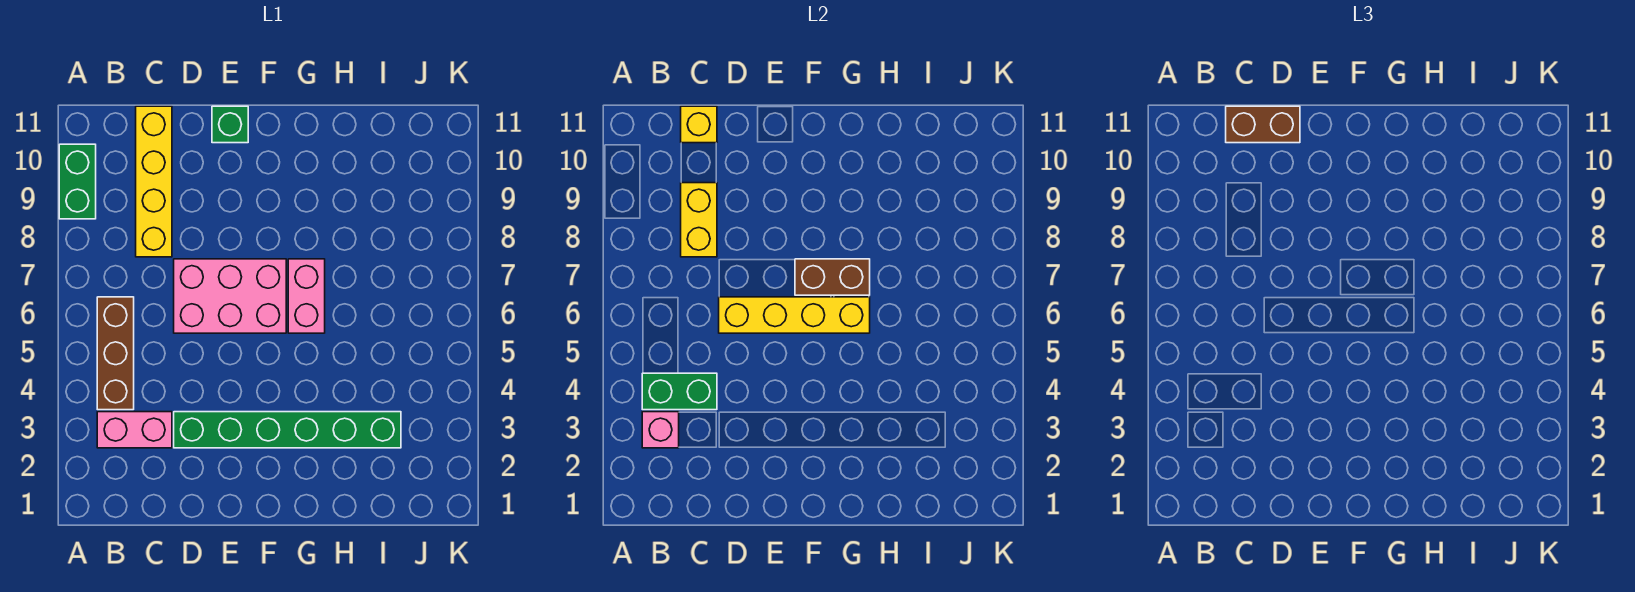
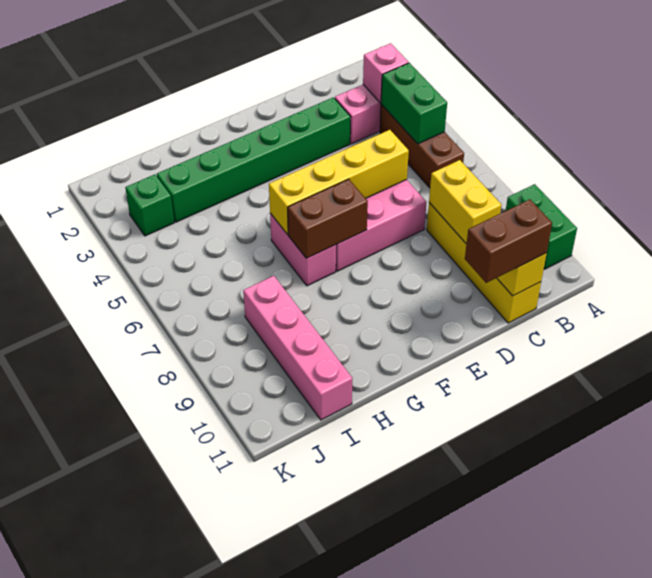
green brick B4:C4 level 2 -> green brick B4:B5 level 2
green brick E11 level 1 -> green brick J3 level 1
none -> pink brick I8:I11 level 1

